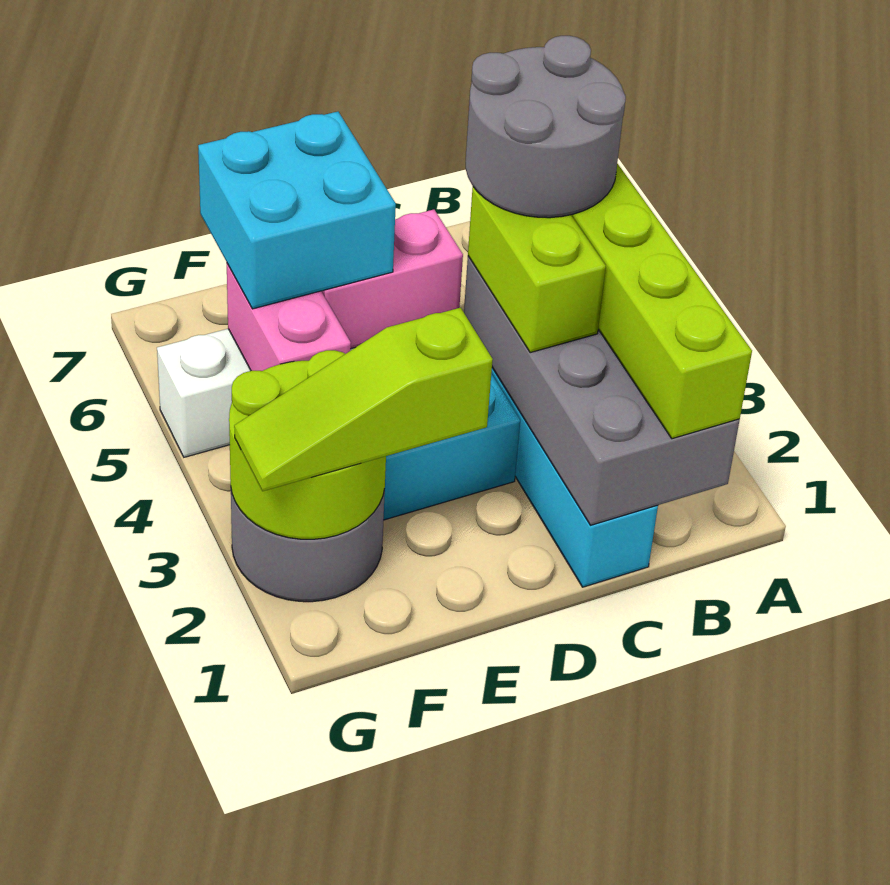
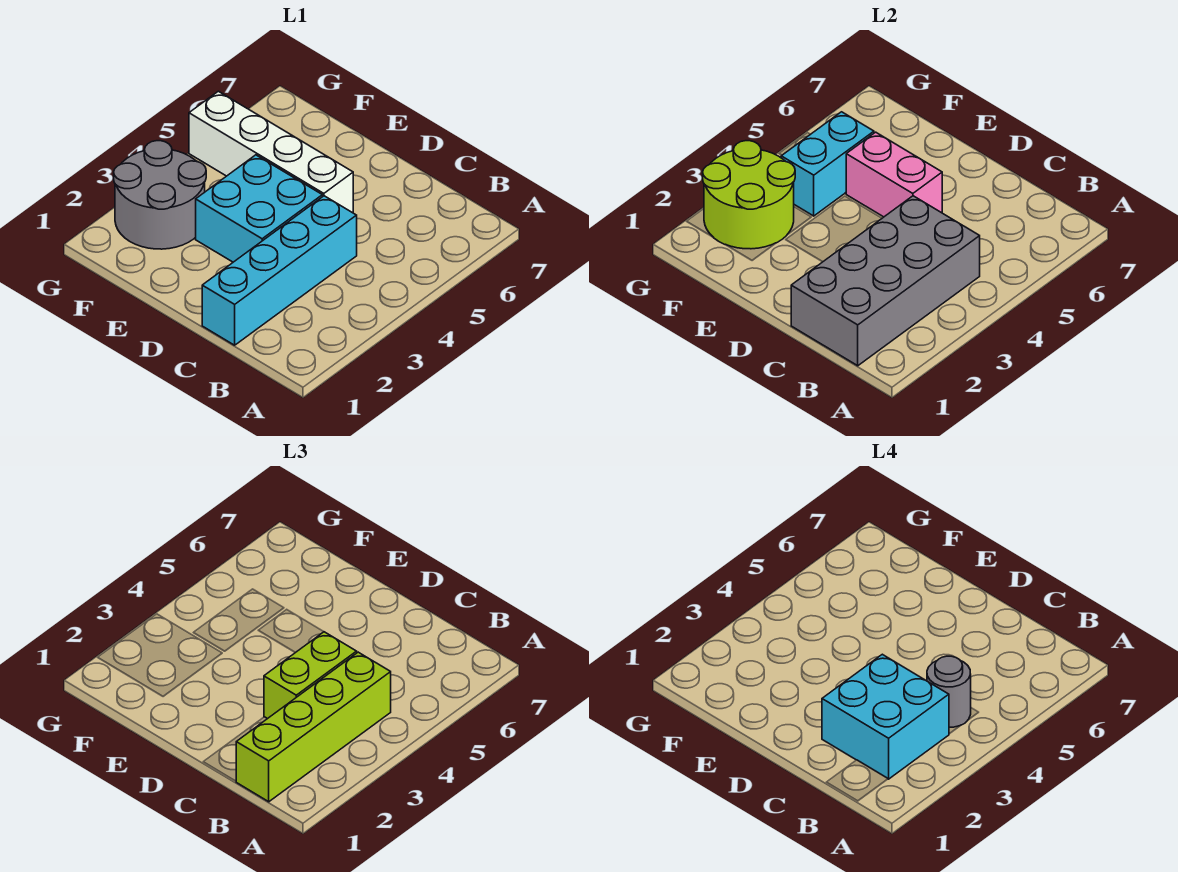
grey round brick B4:C5 level 4 -> grey round brick B4 level 4
lime slope E2:G2 level 3 top E -> none
cyan brick E5:F6 level 3 -> cyan brick B2:C3 level 4
pink brick F4:F5 level 2 -> cyan brick F4:F5 level 2

